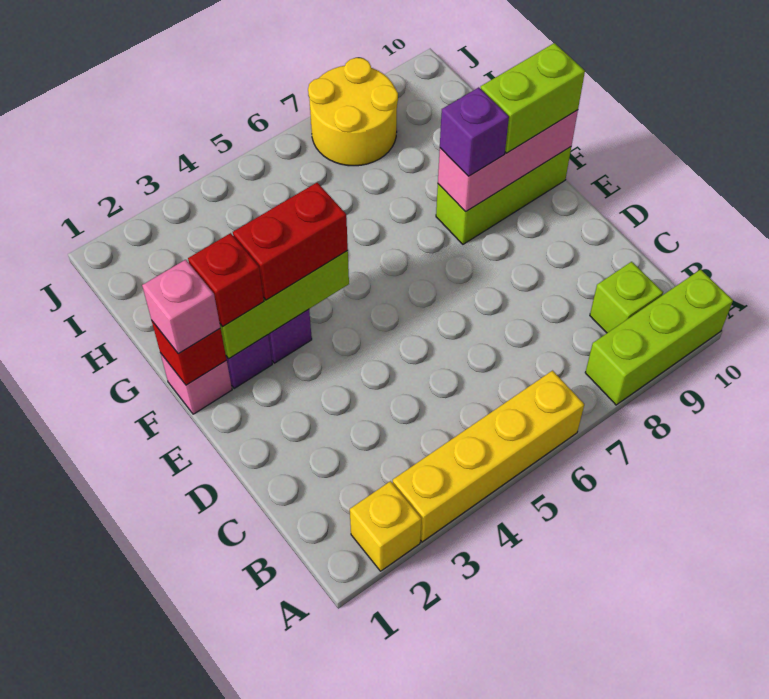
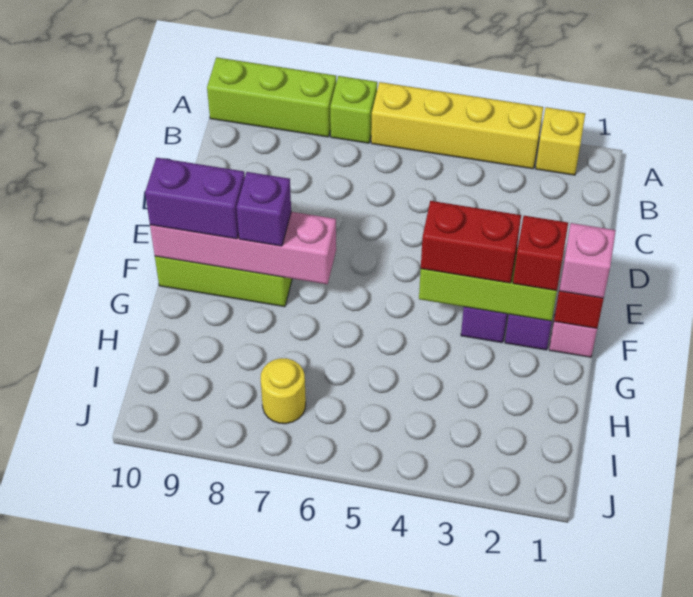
lime brick B9 level 1 -> lime brick A7 level 1
pink brick F8:F10 level 2 -> pink brick F7:F10 level 2
lime brick F9:F10 level 3 -> purple brick F9:F10 level 3
yellow round brick I7:J8 level 1 -> yellow round brick I7 level 1

